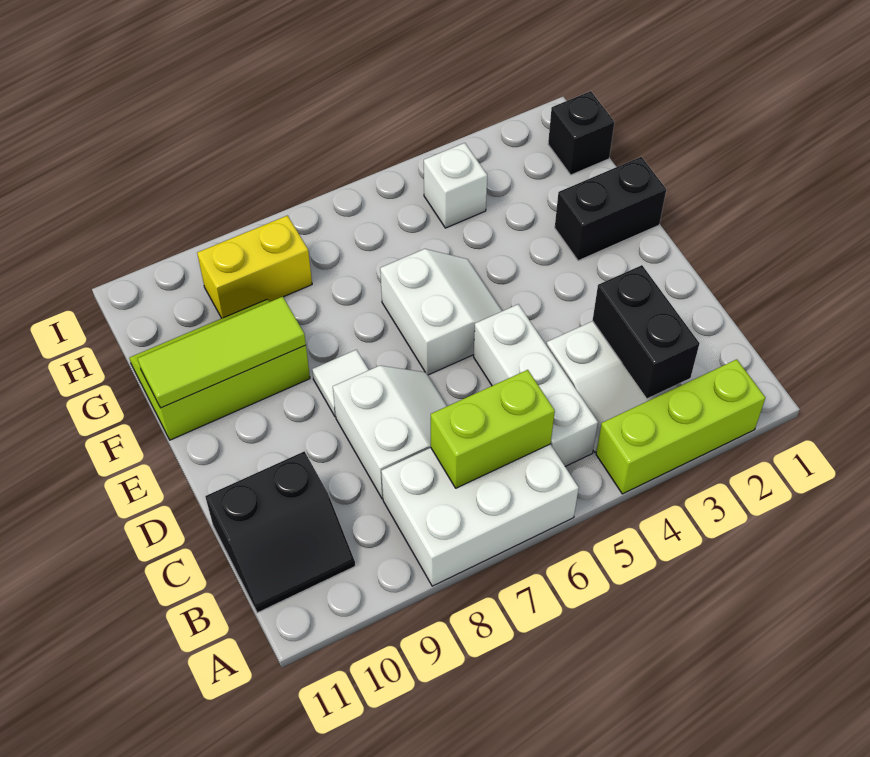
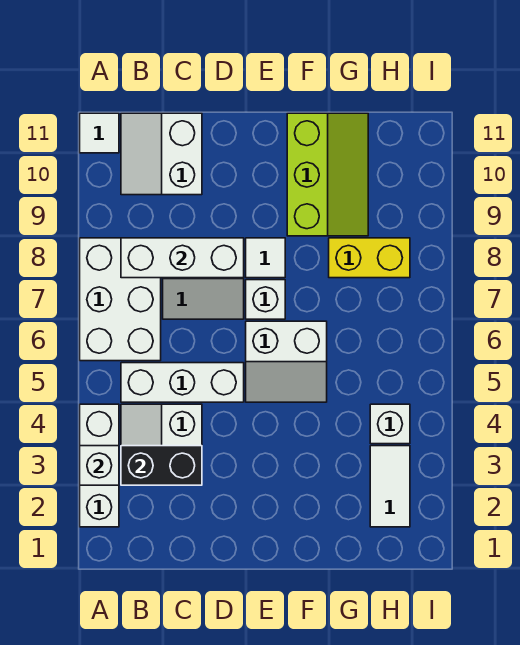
lime brick A2:A4 level 1 -> white brick A2:A4 level 1
none -> white brick A3 level 2
none -> white tile A11 level 1
lime brick B6:B7 level 2 -> none
none -> white brick B8:D8 level 2
black slope B10:C11 level 1 top C -> white slope B10:C11 level 1 top C
none -> white brick E7 level 1
black brick F1:F2 level 1 -> none
lime tile F9:F11 level 2 -> none
black brick H1 level 1 -> none
none -> white tile H2:H3 level 1
yellow brick H8:H9 level 1 -> yellow brick G8:H8 level 1

